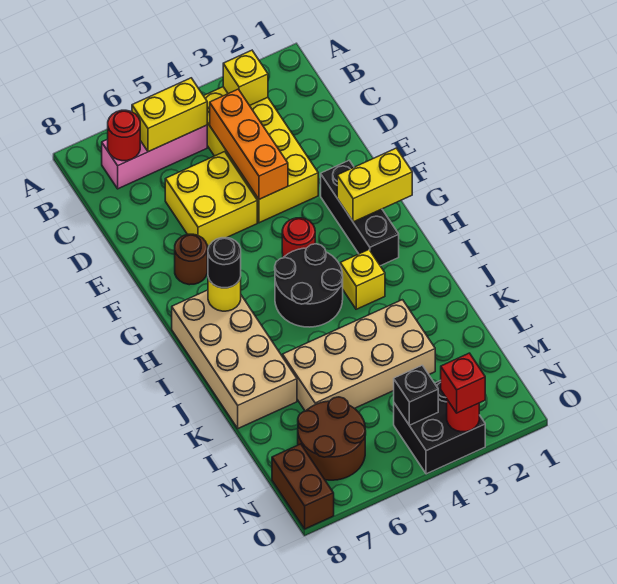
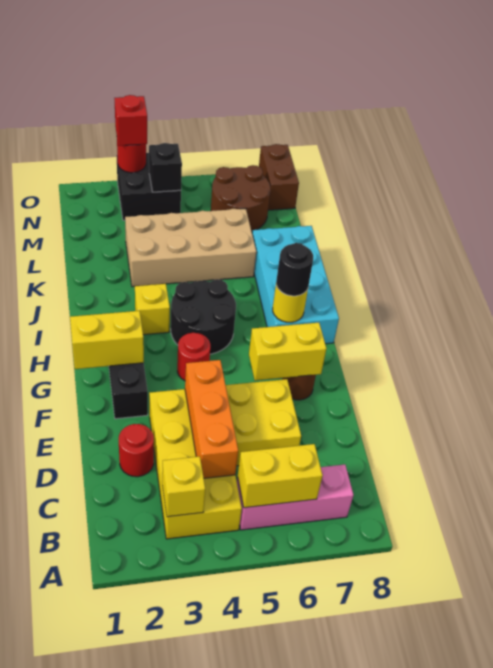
red round brick B7 level 2 -> red round brick D2 level 1
none -> yellow brick F6:F7 level 2
tan brick H7:K8 level 1 -> cyan brick H7:K8 level 1

